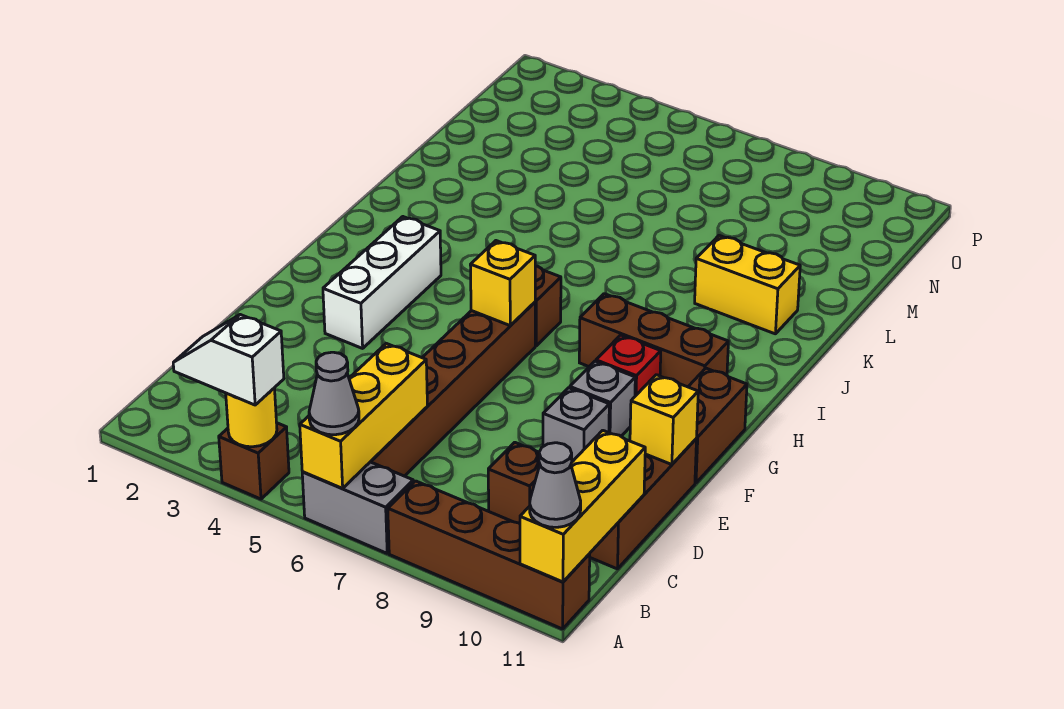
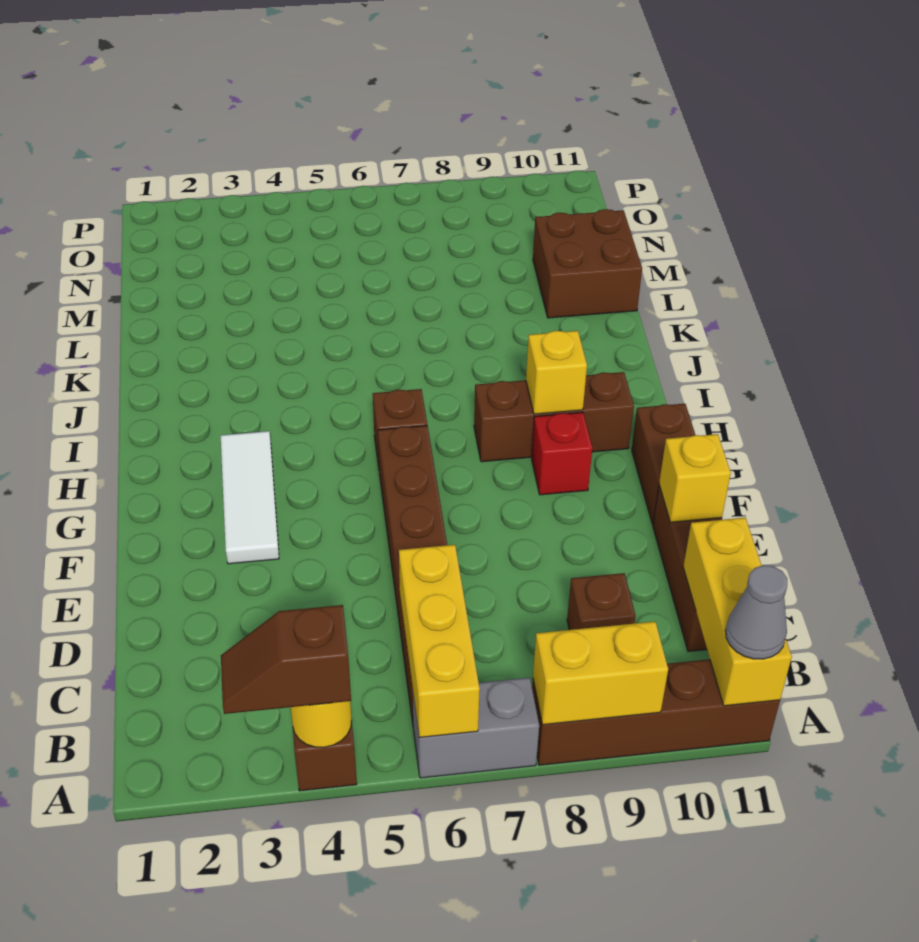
white slope A3:A4 level 3 top 4 -> brown slope A3:A4 level 3 top 4
grey cone A6 level 3 -> none
grey brick E9 level 1 -> none
white brick F3:H3 level 1 -> white tile F3:H3 level 1
grey brick F9 level 1 -> none
yellow brick G6 level 2 -> yellow brick H9 level 2
yellow brick K9:K10 level 1 -> yellow brick A8:A9 level 2
none -> brown brick L10:M11 level 1

